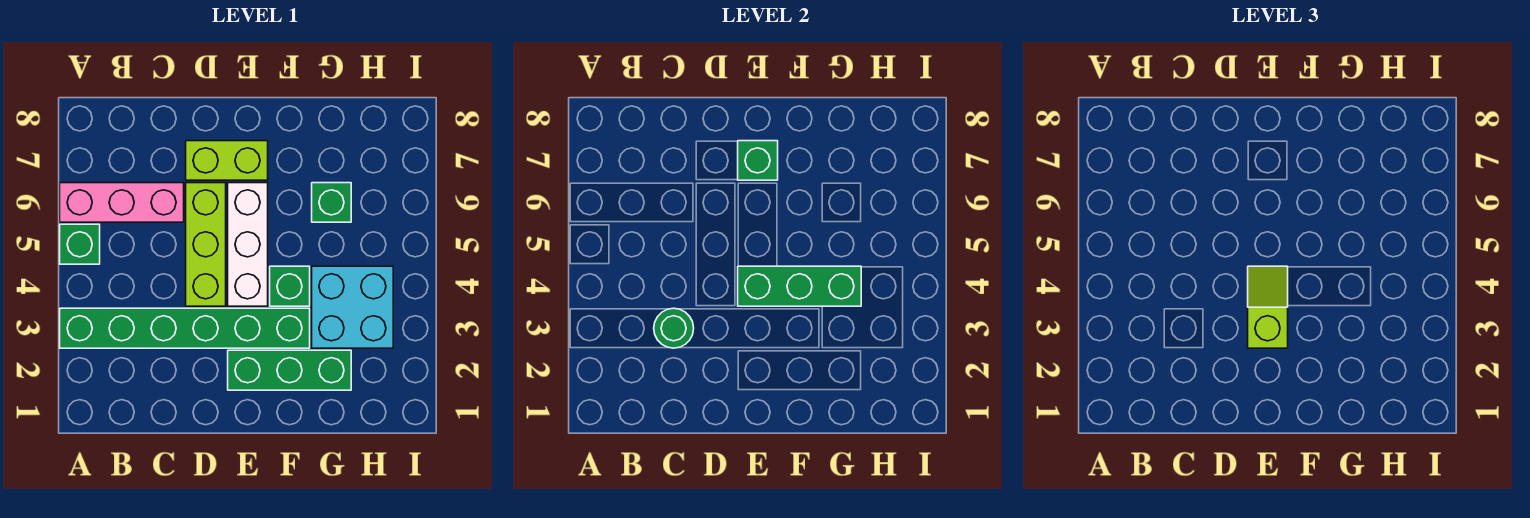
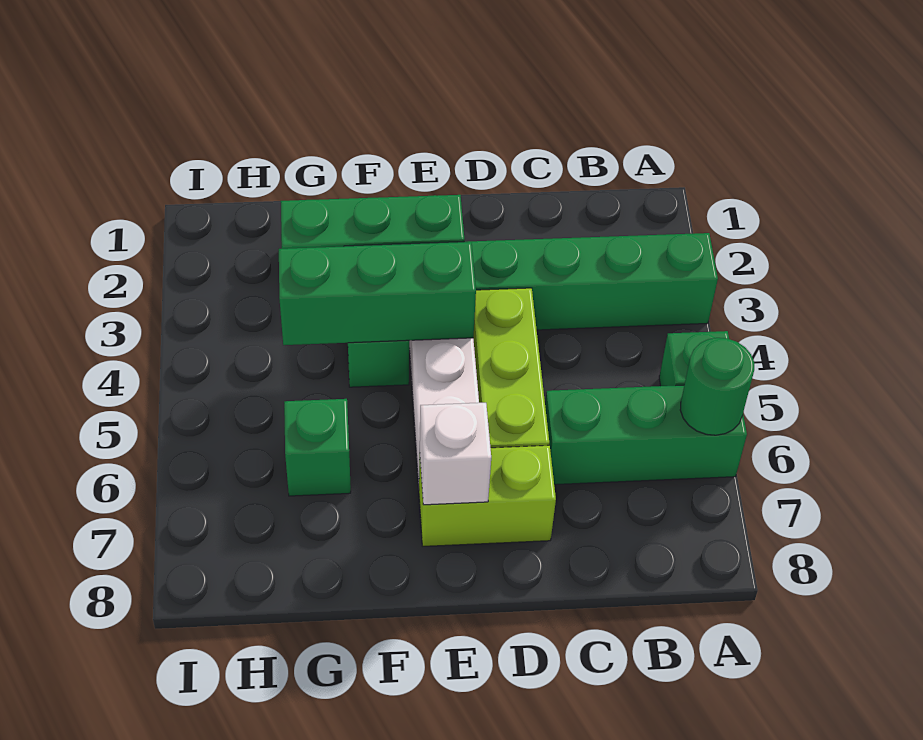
pink brick A6:C6 level 1 -> green brick A6:C6 level 1
green round brick C3 level 2 -> green round brick A6 level 2
lime slope E3:E4 level 3 top 3 -> none
green brick E7 level 2 -> white brick E7 level 2
cyan brick G3:H4 level 1 -> none

